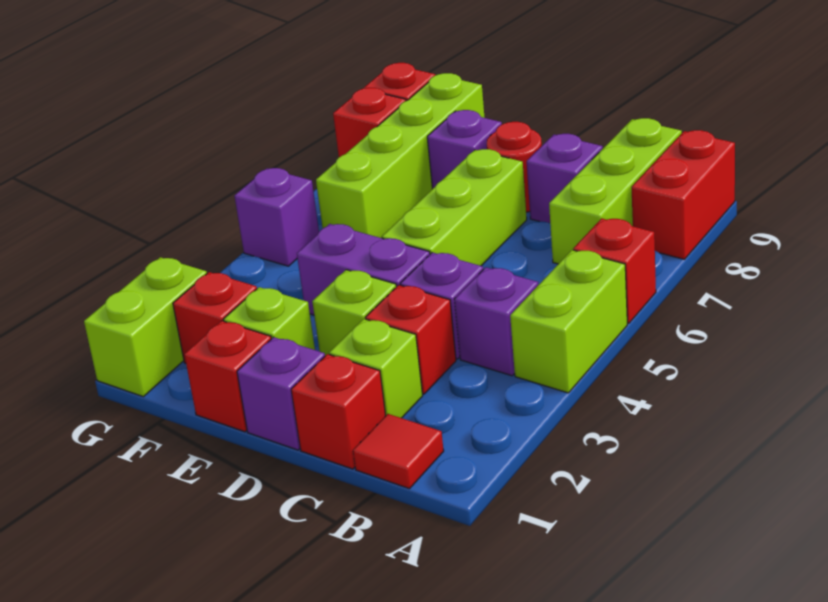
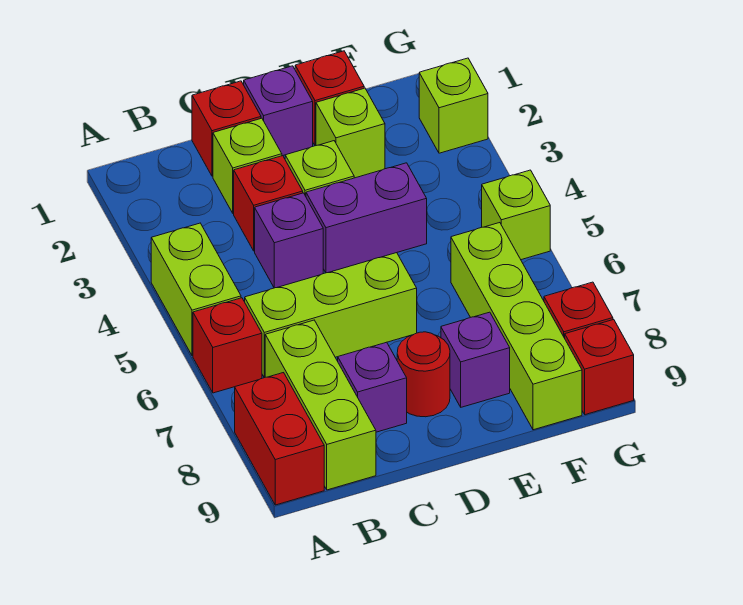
red tile B1 level 1 -> none
purple brick B4 level 1 -> none
lime brick D5:D7 level 1 -> lime brick B6:D6 level 1
red brick F2 level 1 -> none
lime brick G1:G2 level 1 -> lime brick G2 level 1
purple brick G5 level 1 -> lime brick G5 level 1

